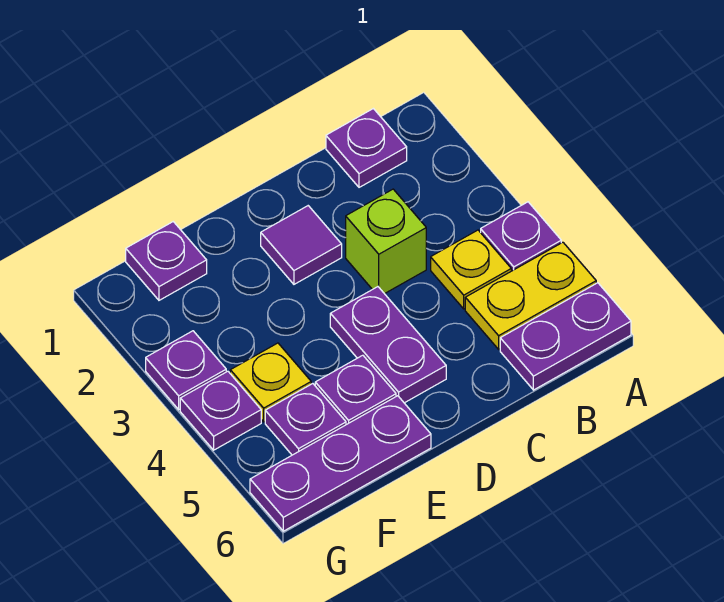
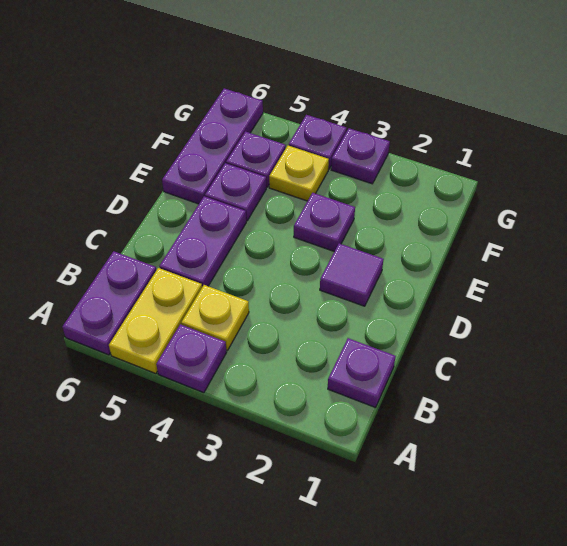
lime brick C3 level 1 -> none
purple plate D4:D5 level 1 -> purple plate C5:D5 level 1
purple plate F1 level 1 -> purple plate E3 level 1

